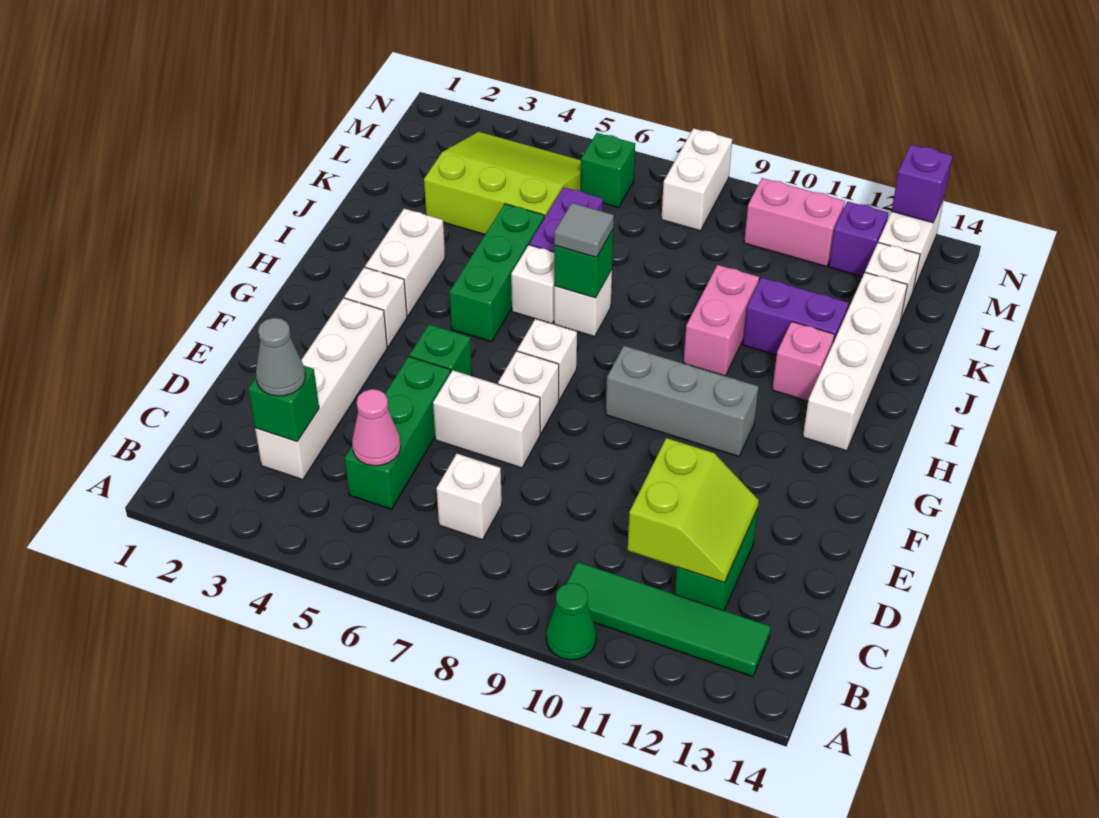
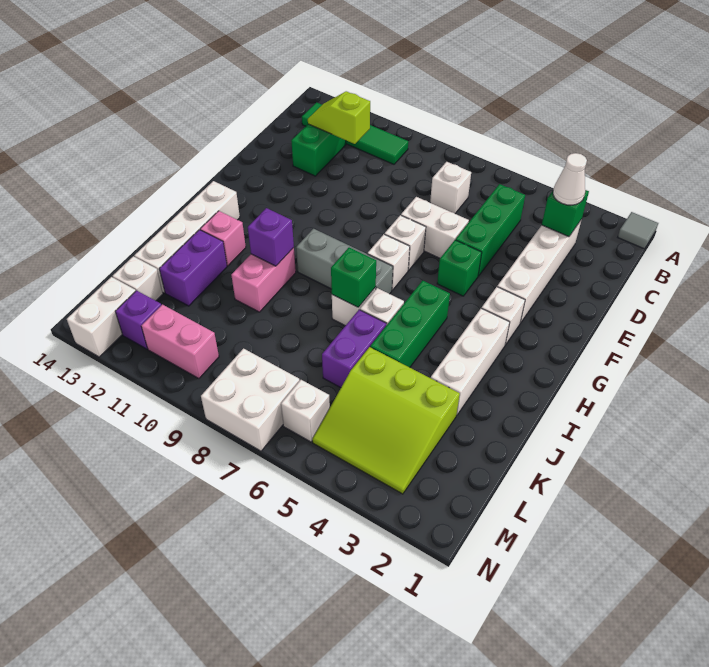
green cone A10 level 1 -> none
grey cone C3 level 3 -> white cone C3 level 3
pink cone C5 level 2 -> none
lime slope C11:D12 level 2 top 11 -> lime slope C11:C12 level 2 top 11
grey brick G9:G11 level 1 -> grey brick H7:H9 level 1
white brick H3:I3 level 1 -> white brick H3:J3 level 1
grey tile I7 level 3 -> grey tile A1 level 1
purple brick J11:J12 level 1 -> purple brick J12:K12 level 1
green brick M6 level 1 -> white brick M6 level 1
white brick M8:N8 level 1 -> white brick M7:N8 level 1
purple brick N13 level 2 -> purple brick I10 level 2

